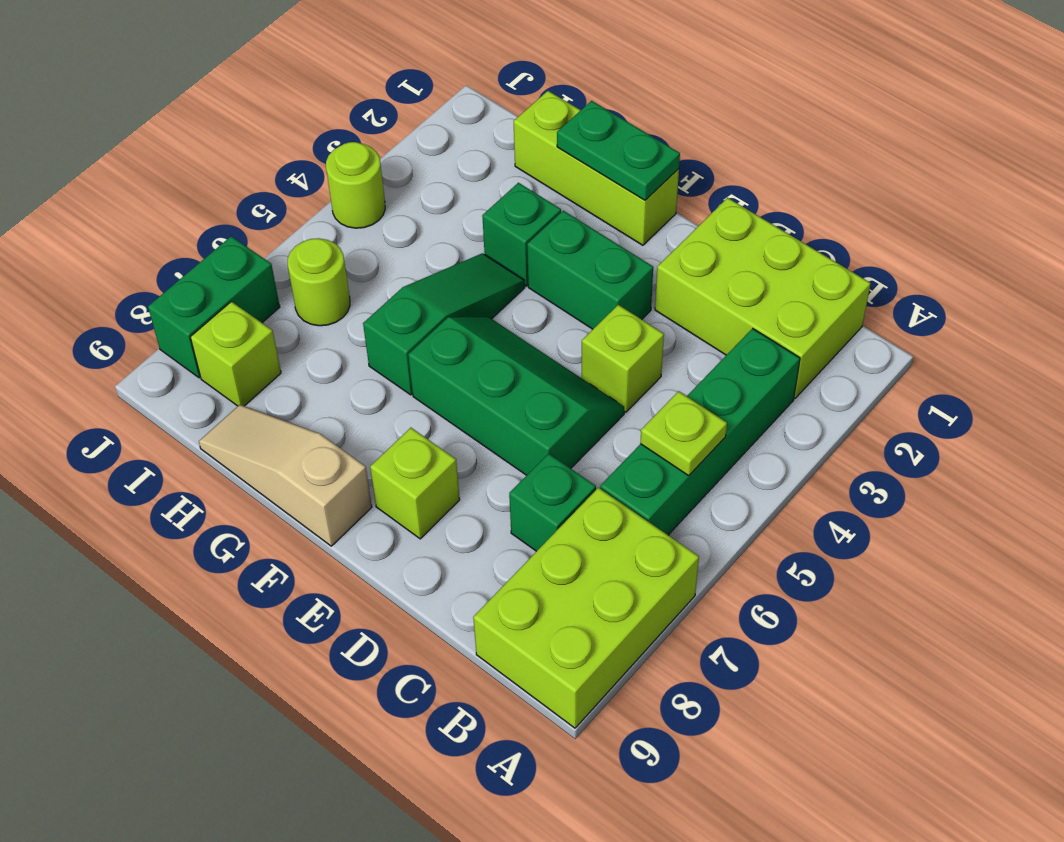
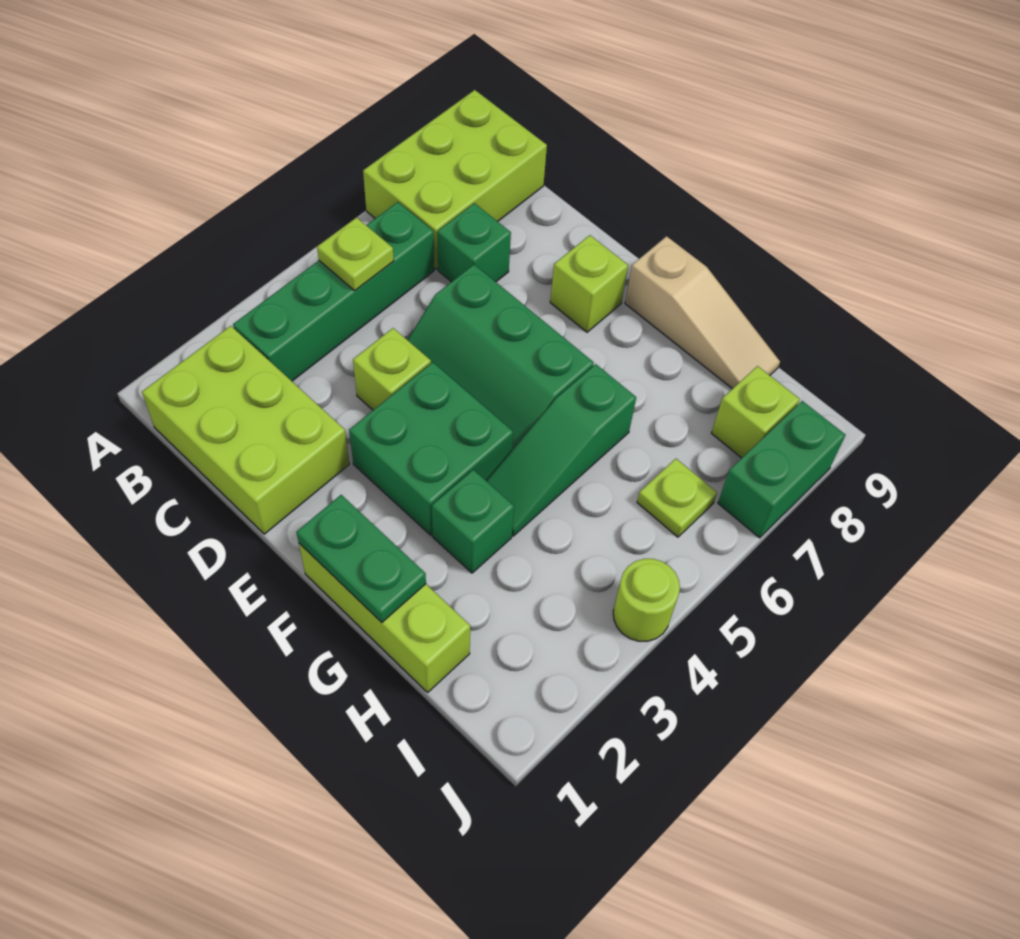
green brick E3:F3 level 1 -> green brick E3:F4 level 1
lime round brick I6 level 1 -> lime plate I6 level 1

